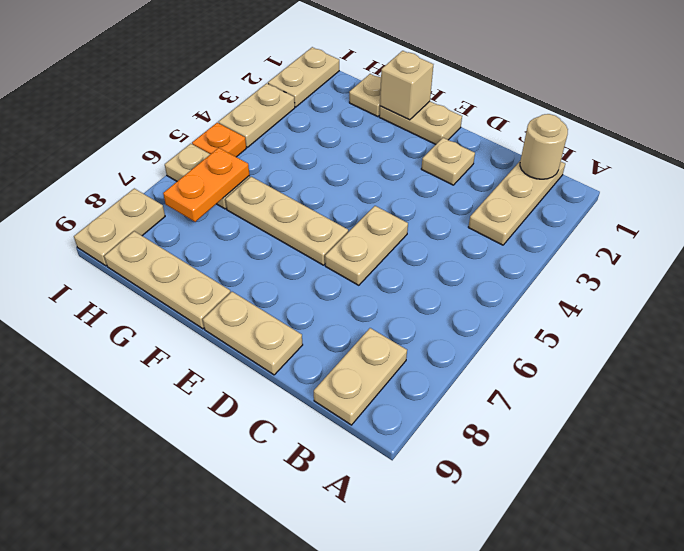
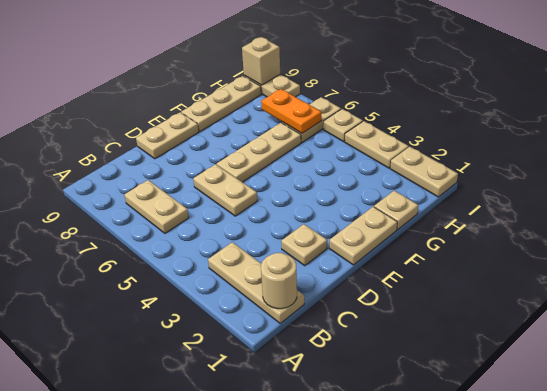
tan plate B8:B9 level 1 -> tan plate B6:B7 level 1
tan brick F1 level 2 -> tan brick I9 level 2
orange plate I5 level 1 -> tan plate I5 level 1

